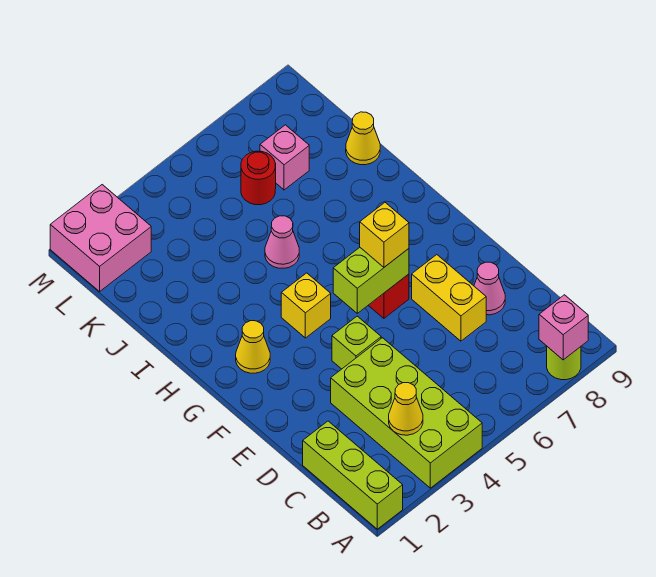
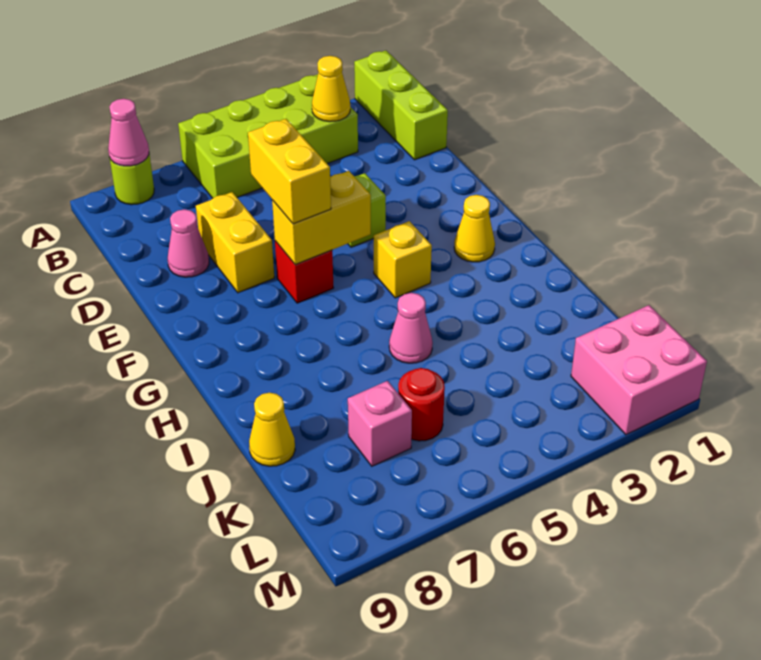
lime brick A3:D4 level 1 -> lime brick A3:B6 level 1
pink brick A8 level 2 -> pink cone A8 level 2
lime brick F5:F6 level 2 -> yellow brick F5:F6 level 2
yellow brick F6 level 3 -> yellow brick E6:F6 level 3

